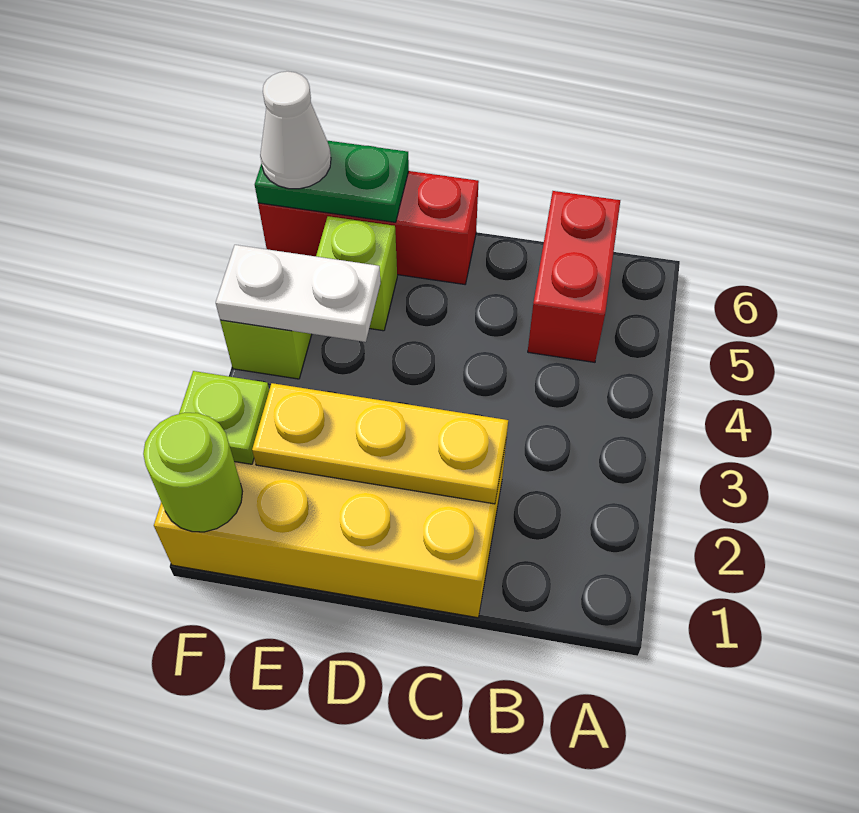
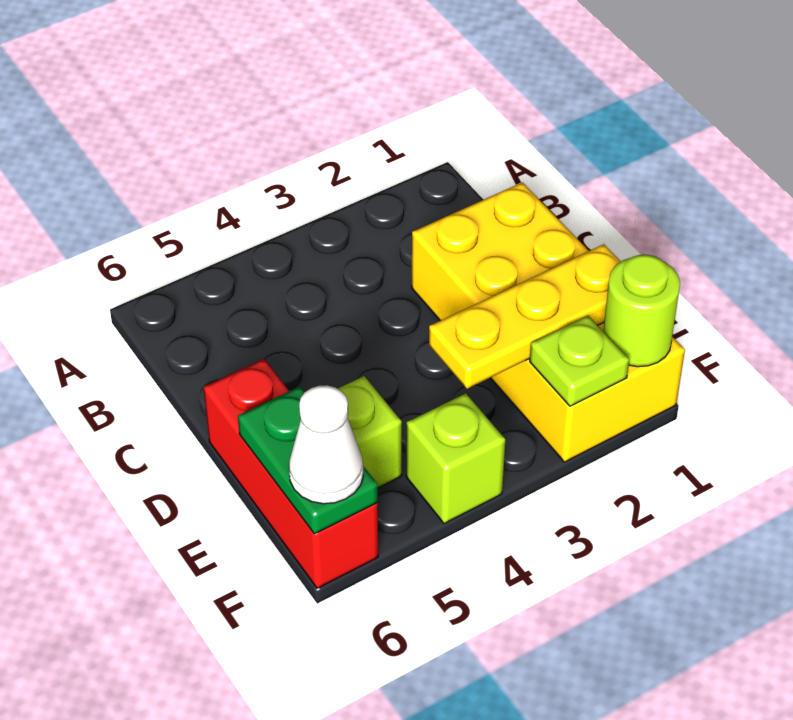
red brick B5:B6 level 1 -> none
yellow plate C2:E2 level 2 -> yellow plate E1:E3 level 2
white plate E4:F4 level 2 -> none

